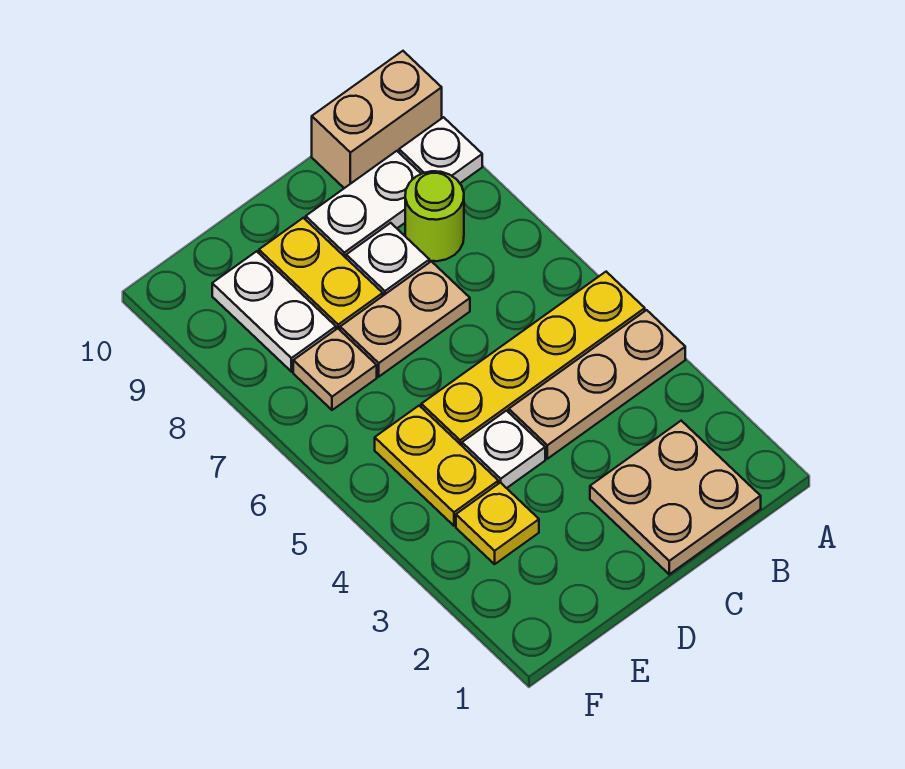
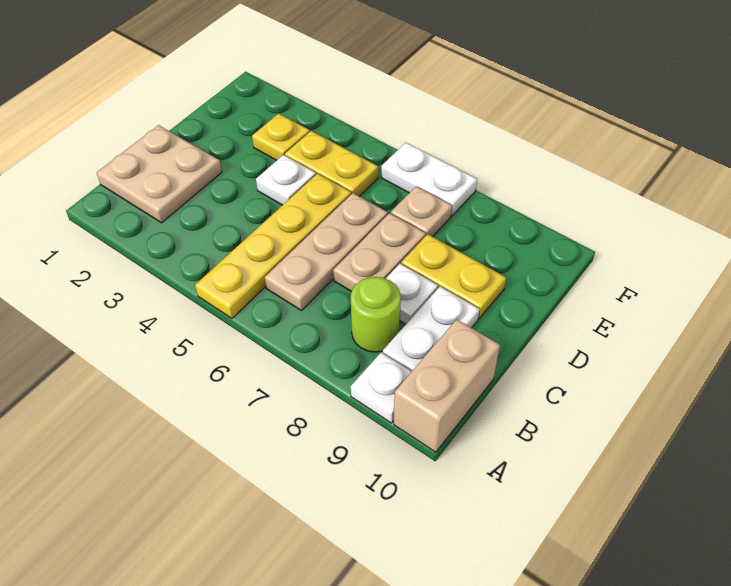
tan plate A4:C4 level 1 -> tan plate B6:D6 level 1
white plate E8:E9 level 1 -> white plate F6:F7 level 1

